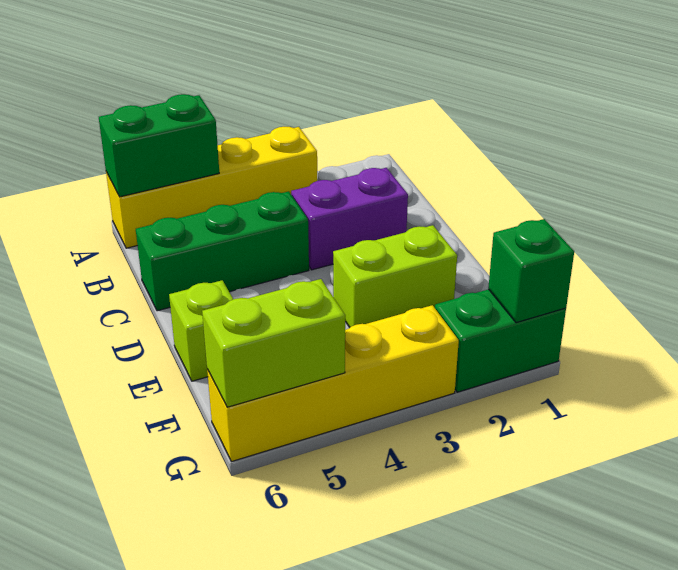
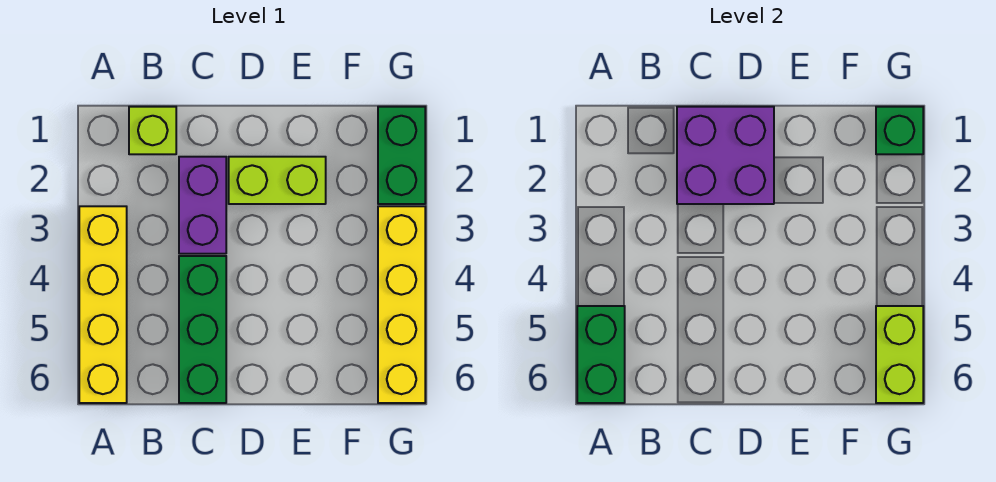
none -> purple brick C1:D2 level 2
lime brick E2:E3 level 1 -> lime brick D2:E2 level 1
lime brick E6 level 1 -> lime brick B1 level 1

